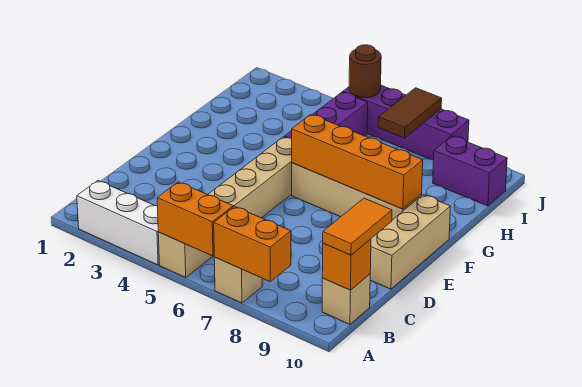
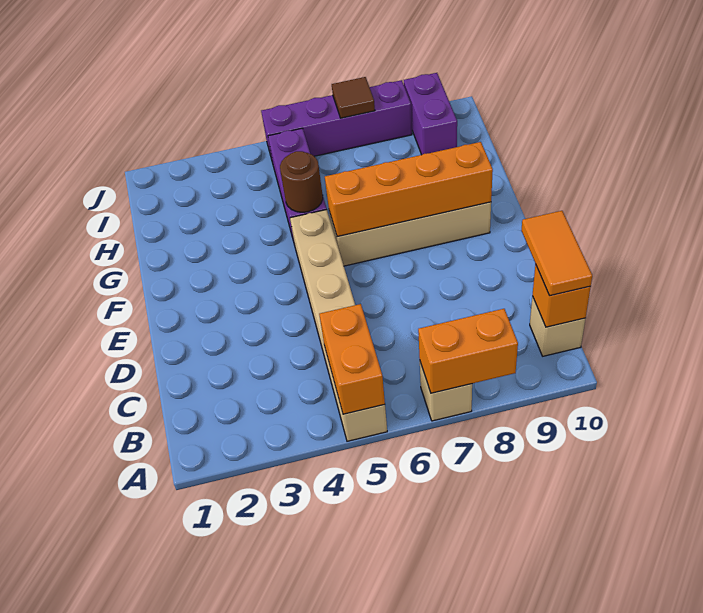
white brick A2:A4 level 1 -> none
orange brick A5:A6 level 2 -> orange brick A5:B5 level 2
tan brick D10:F10 level 1 -> none
brown tile I7:J7 level 2 -> brown tile J7 level 2
purple brick I9:I10 level 1 -> purple brick I9:J9 level 1
brown round brick J5 level 2 -> brown round brick G5 level 2

